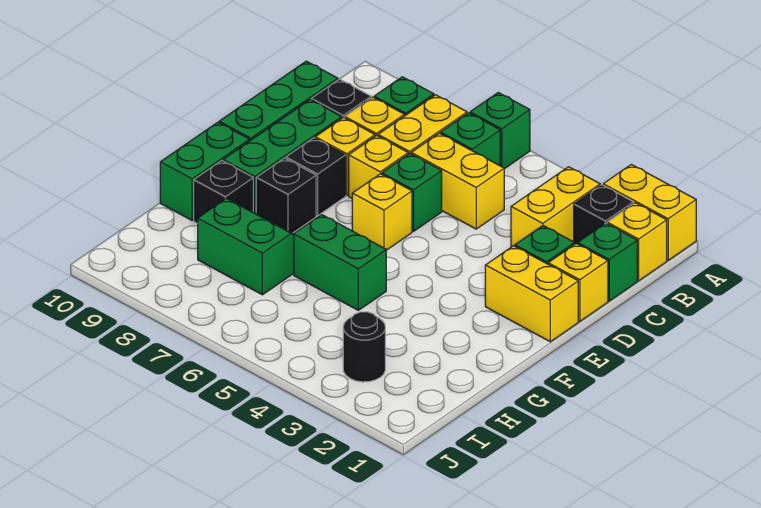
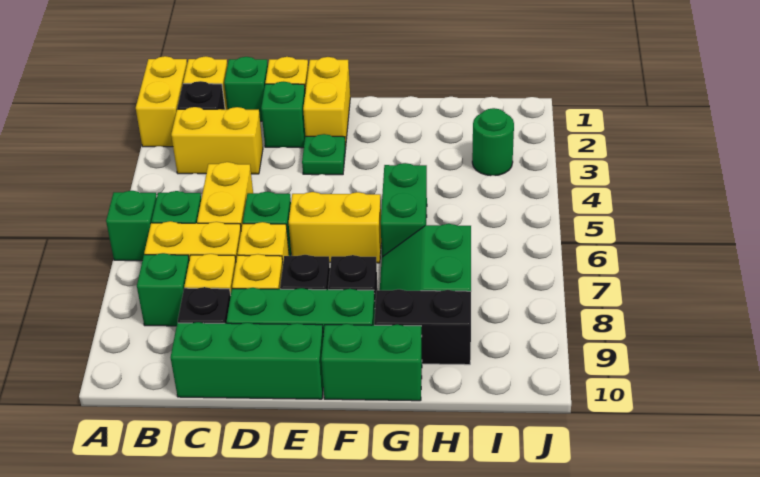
none -> green plate E3 level 1
yellow brick E6 level 1 -> yellow brick E6:F6 level 1
black brick G9 level 1 -> black brick G9:H9 level 1
black round brick I3 level 1 -> green round brick I3 level 1

